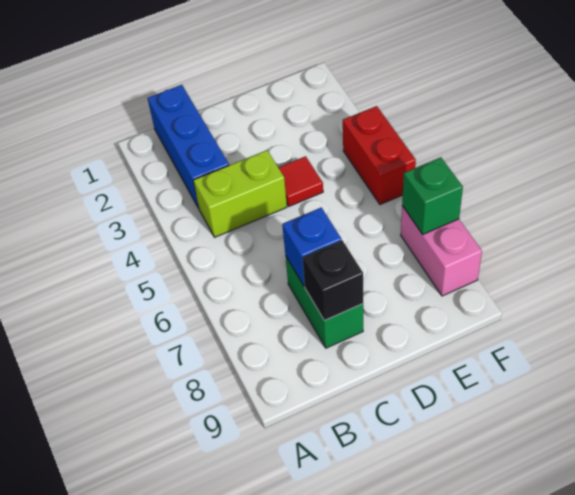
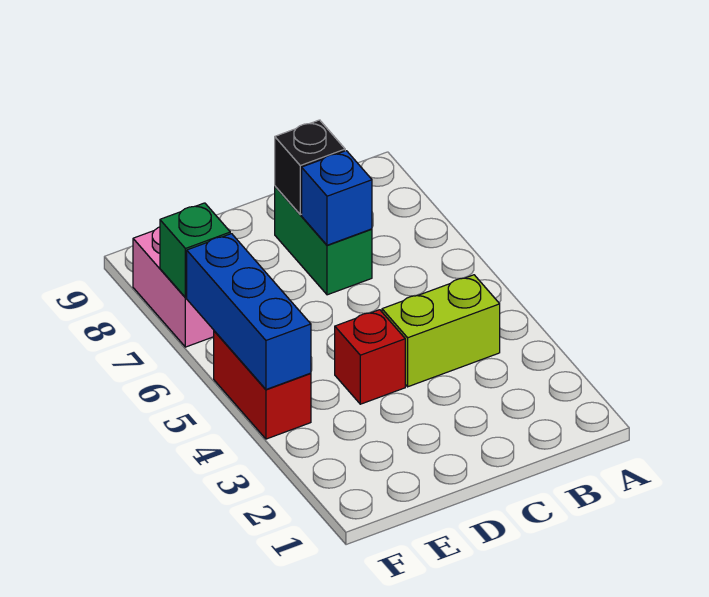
blue brick B1:B3 level 1 -> blue brick F4:F6 level 2
red tile D4 level 1 -> red brick D4 level 1

